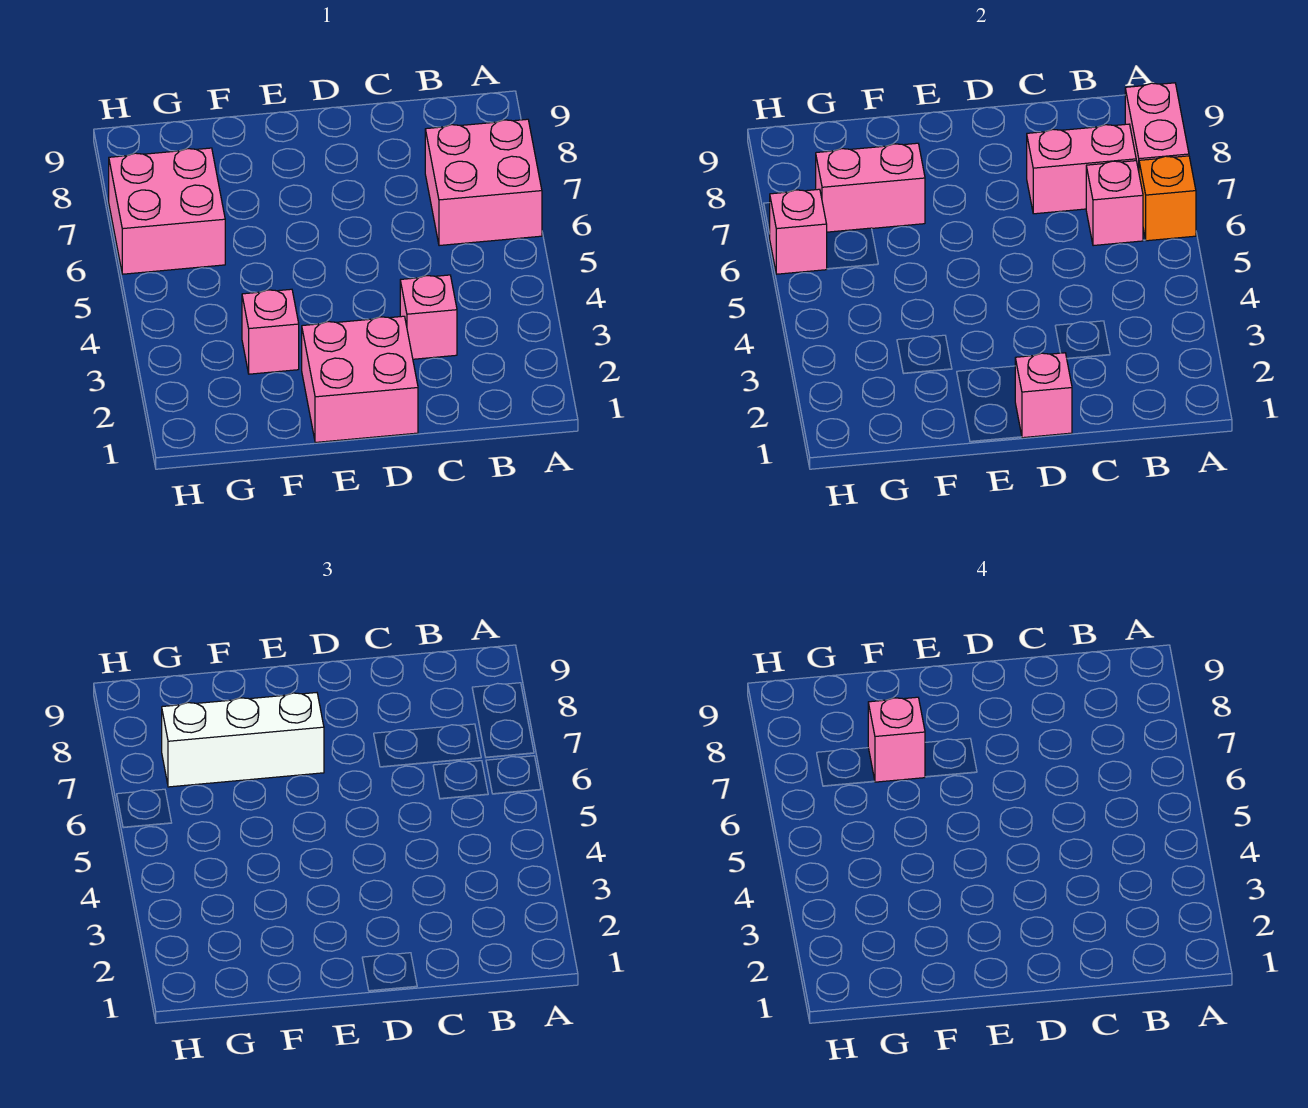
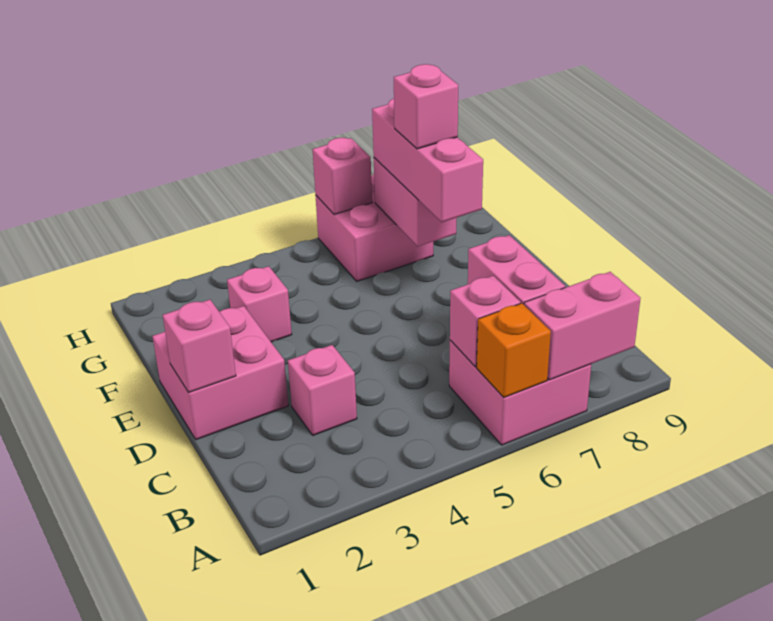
white brick E7:G7 level 3 -> pink brick E7:G7 level 3

